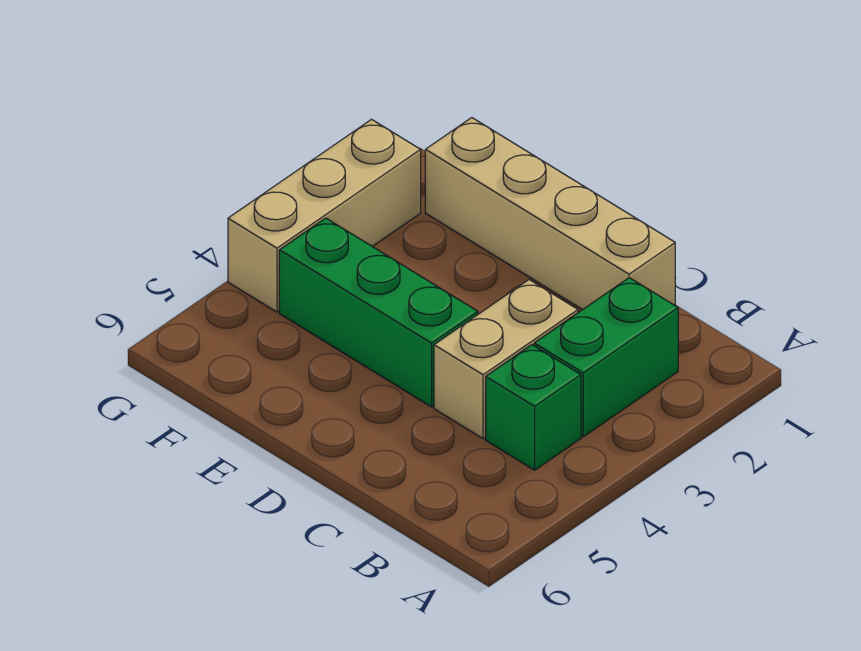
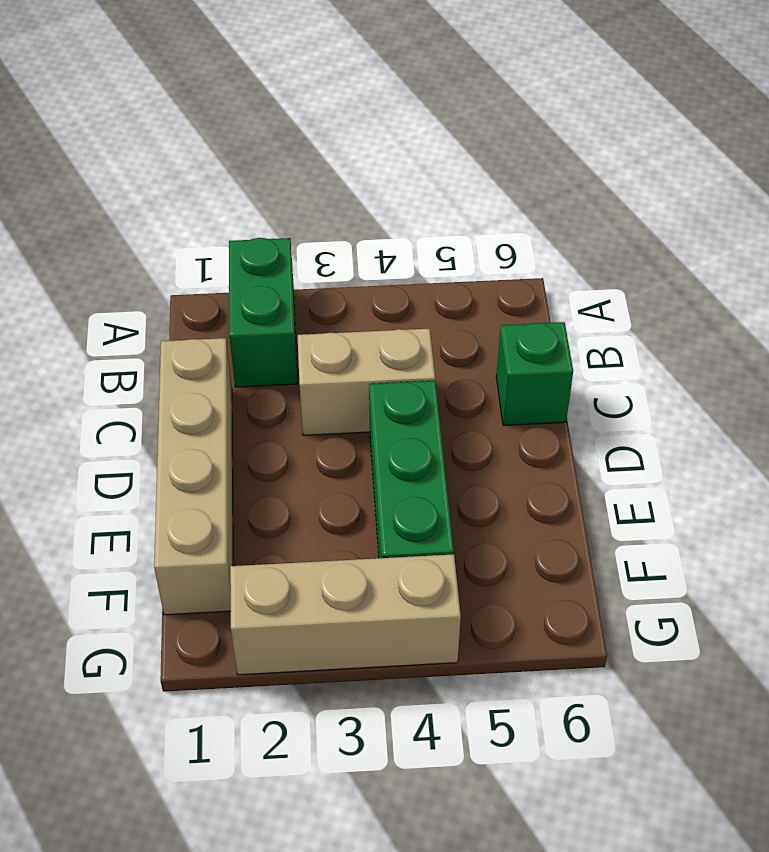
green brick B2:B3 level 1 -> green brick A2:B2 level 1
green brick B4 level 1 -> green brick C6 level 1

